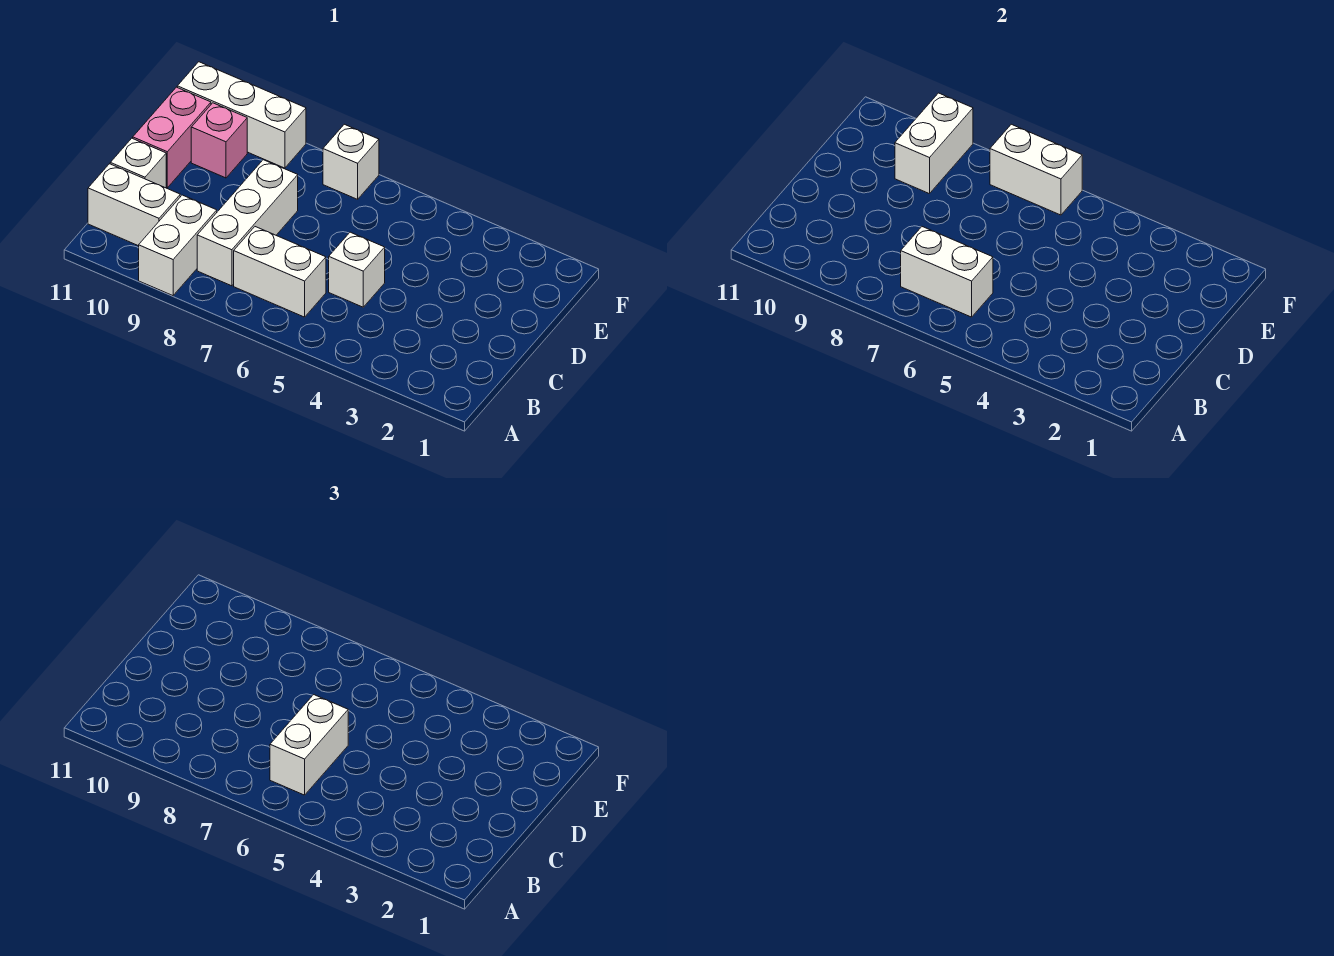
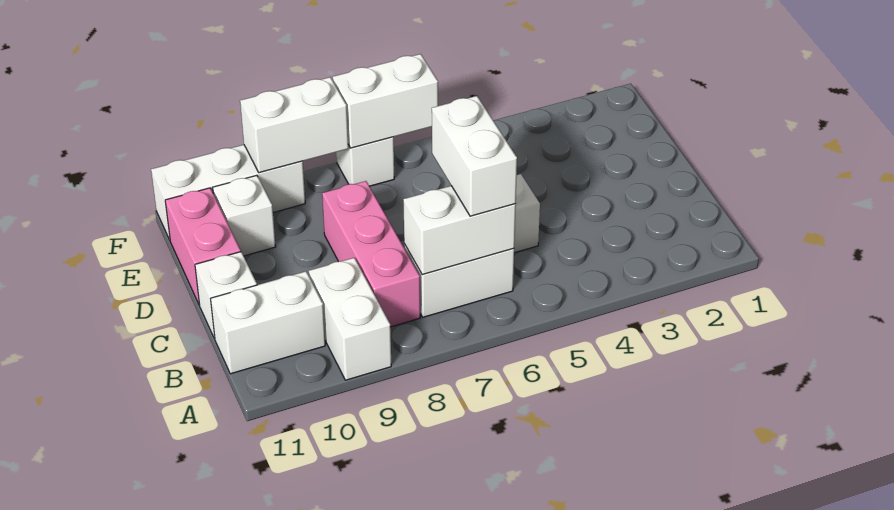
white brick B8:D8 level 1 -> pink brick B8:D8 level 1
white brick E9:F9 level 2 -> white brick F8:F9 level 2
pink brick E10 level 1 -> white brick E10 level 1

